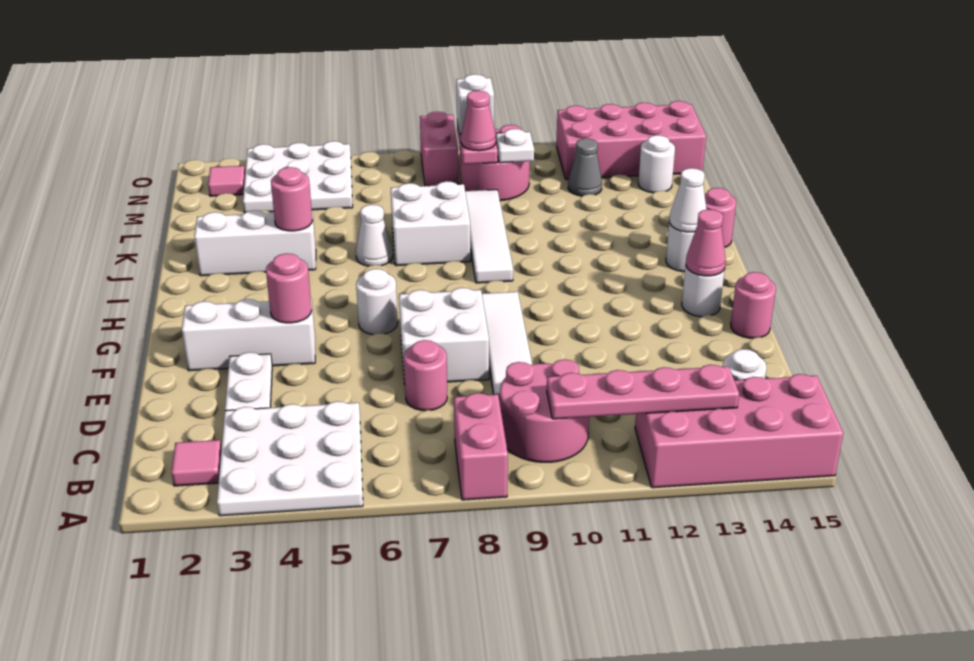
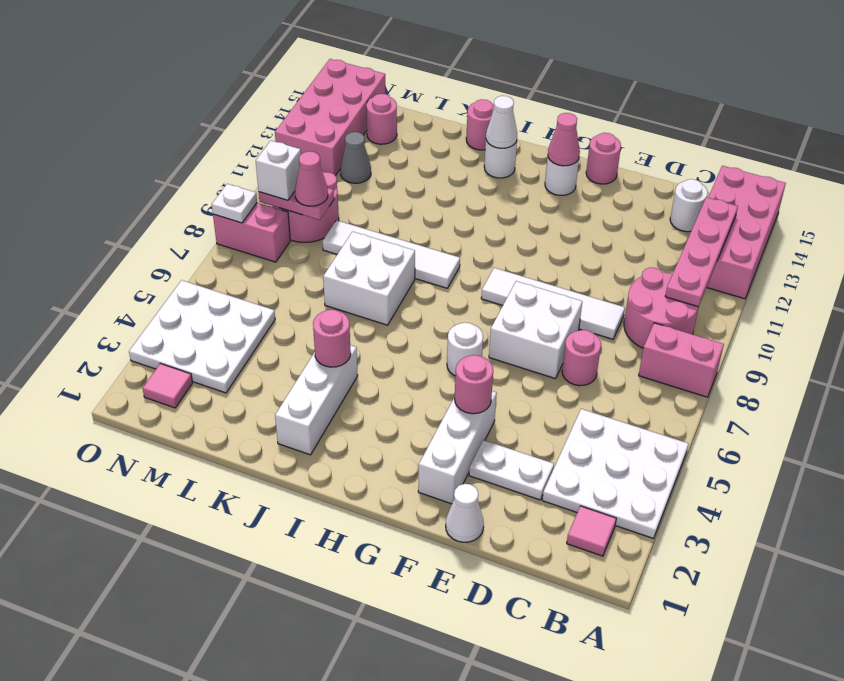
white cone J6 level 1 -> white cone E1 level 1
white plate M10 level 2 -> white plate O8 level 2
white round brick M14 level 1 -> pink round brick M14 level 1

